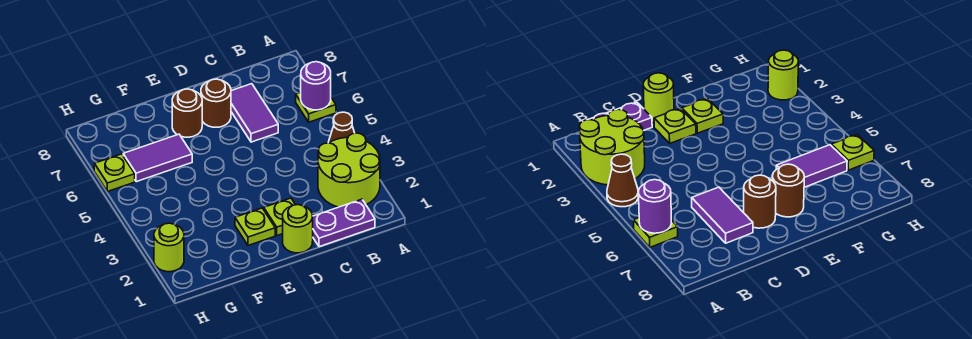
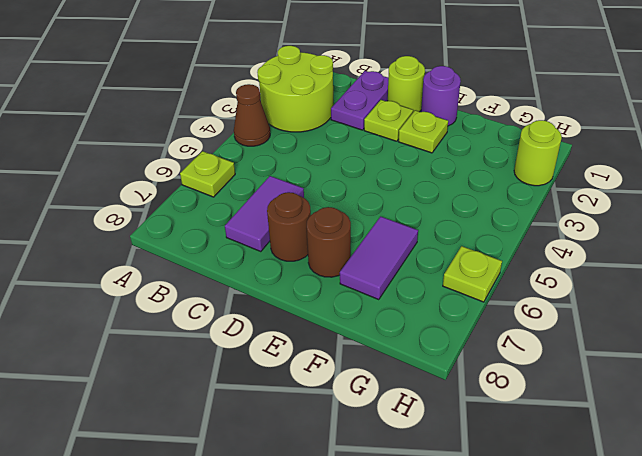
purple round brick A6 level 2 -> purple round brick E1 level 1
purple plate B1:C1 level 1 -> purple plate C1:C2 level 1
purple tile F6:G6 level 1 -> purple tile F6:F7 level 1

